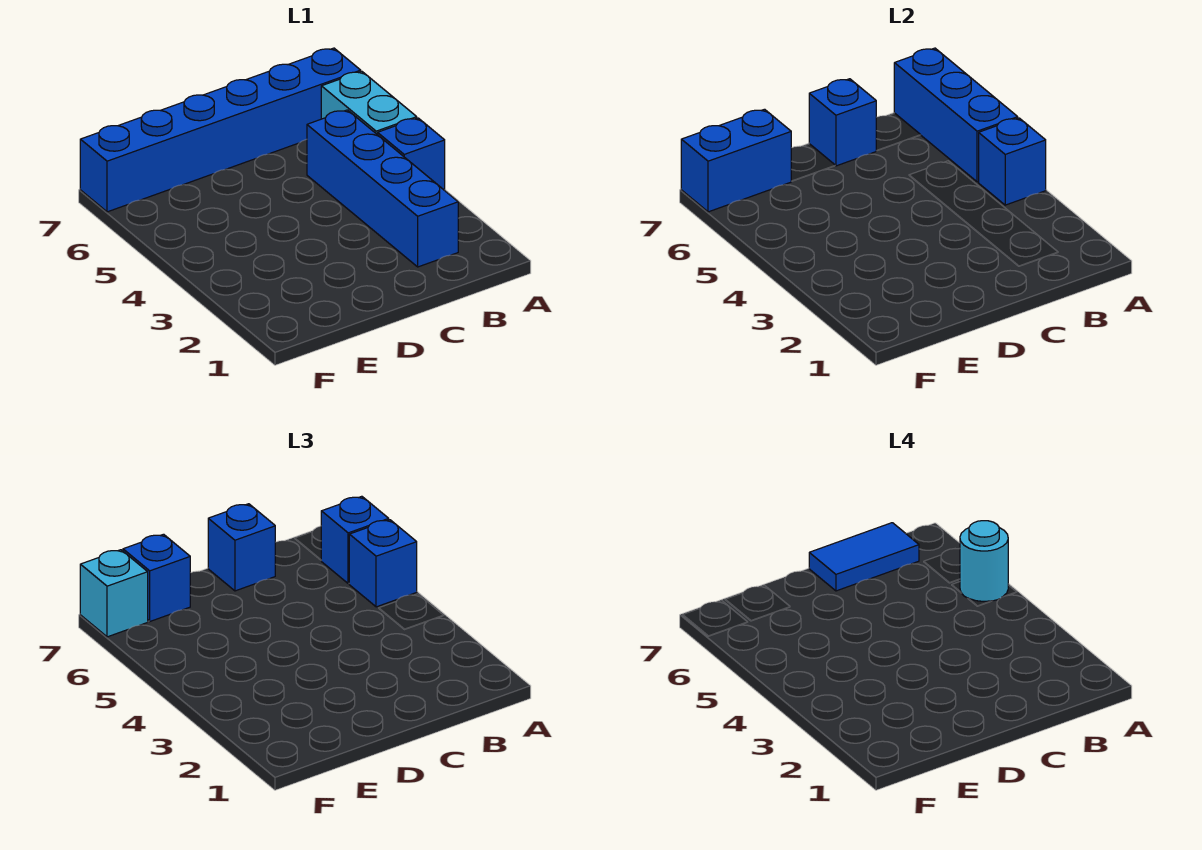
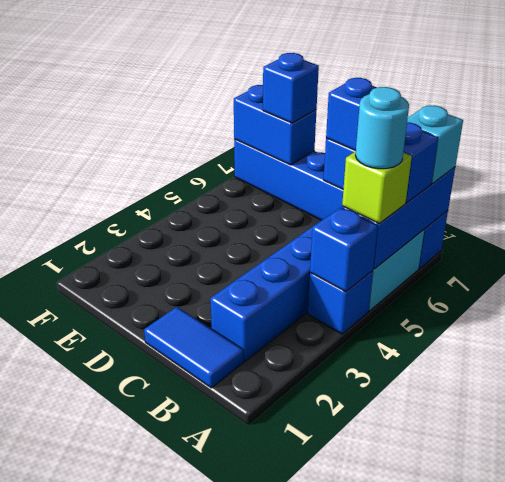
blue brick A5 level 3 -> lime brick A5 level 3
blue tile B7:C7 level 4 -> blue tile B1:C1 level 1
cyan brick F7 level 3 -> cyan brick A7 level 3

